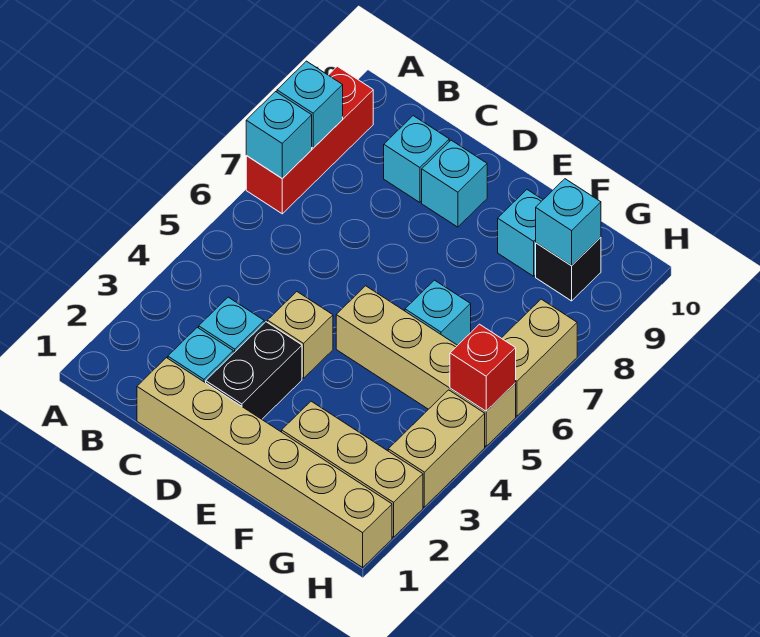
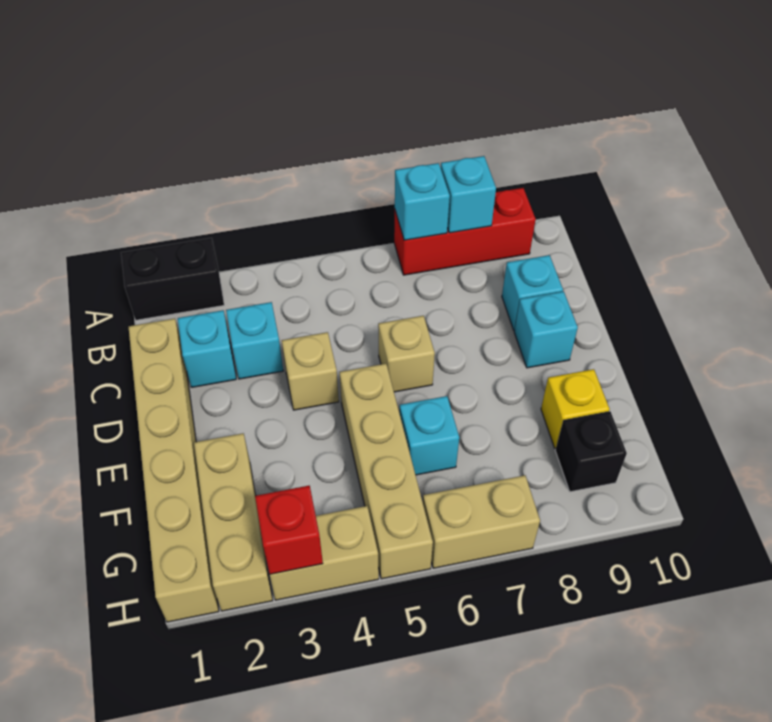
black brick D2:D3 level 1 -> black brick A1:A2 level 1
none -> tan brick D6 level 1
cyan brick F9 level 1 -> yellow brick F9 level 1
cyan brick G9 level 2 -> none
red brick H5 level 2 -> red brick H3 level 2

